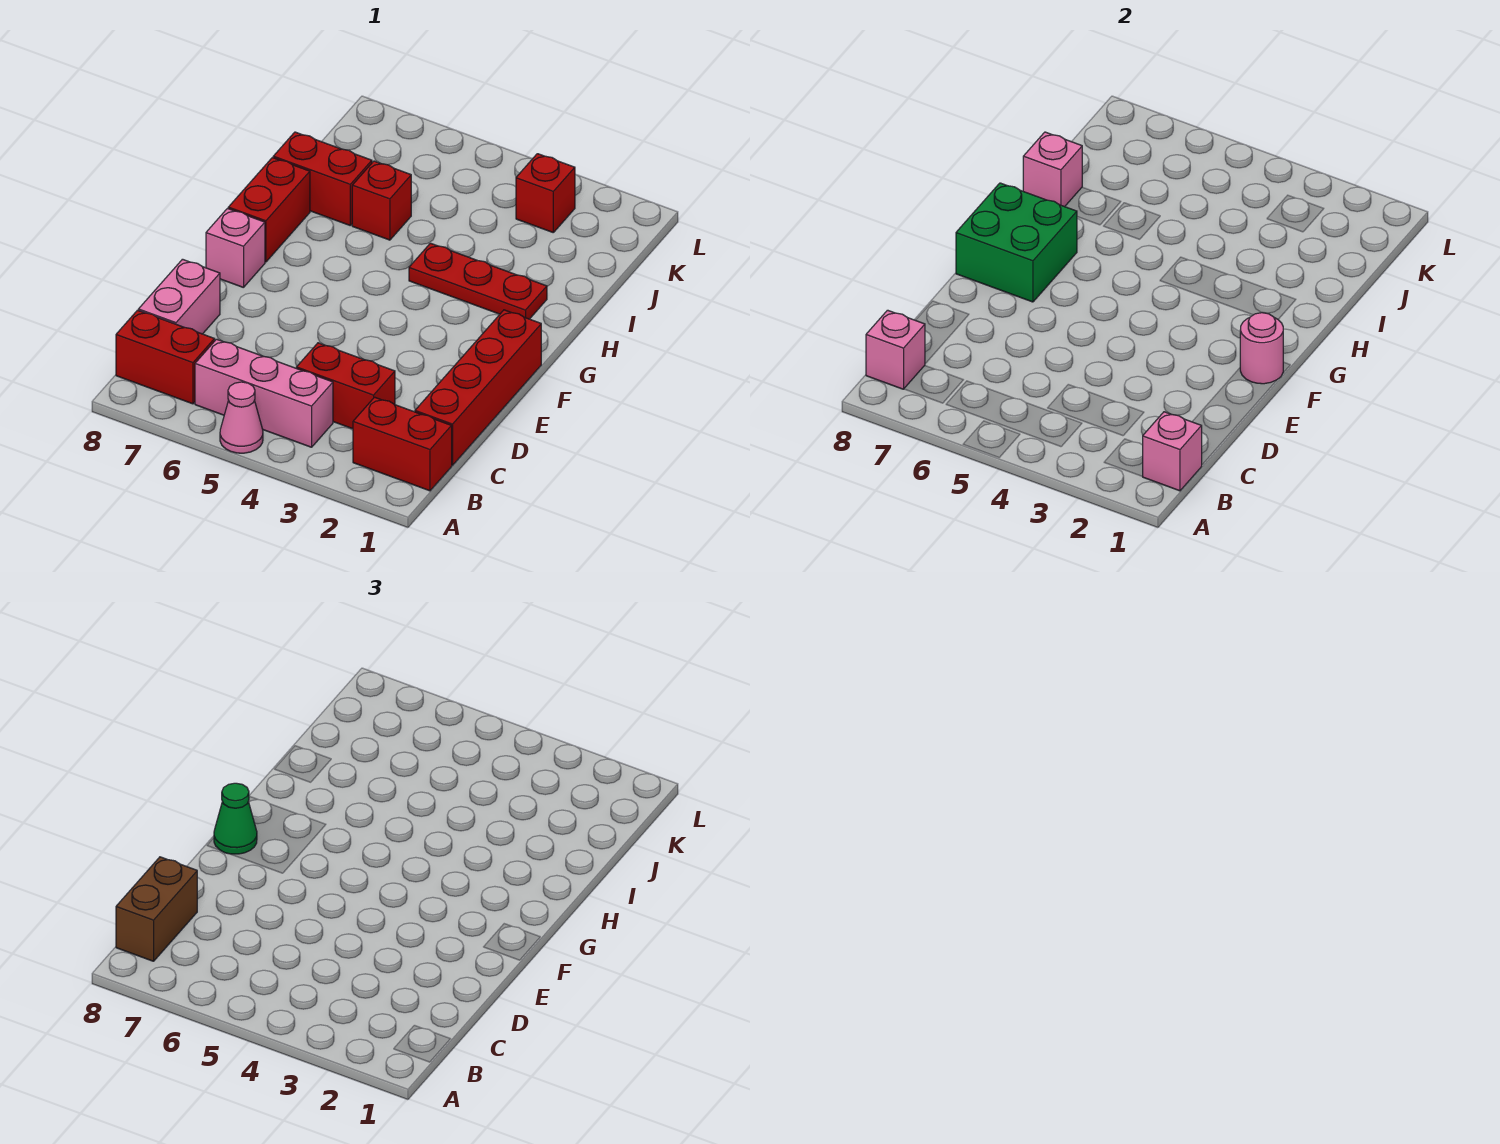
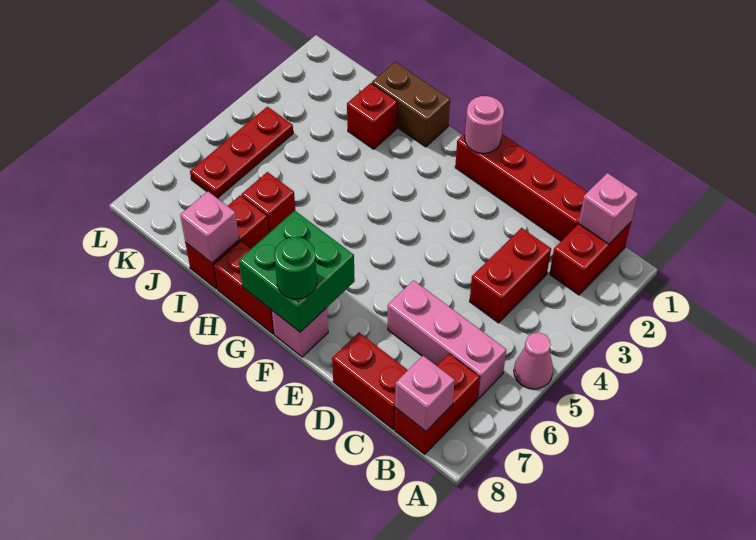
pink brick B4:B6 level 1 -> pink brick B6:D6 level 1
brown brick B8:C8 level 3 -> brown brick H1:I1 level 1
pink brick C8:D8 level 1 -> red brick C8:D8 level 1
green cone F8 level 3 -> green round brick F8 level 3
red plate H2:H4 level 1 -> red plate K4:K6 level 1
red brick K3 level 1 -> red brick I2 level 1

